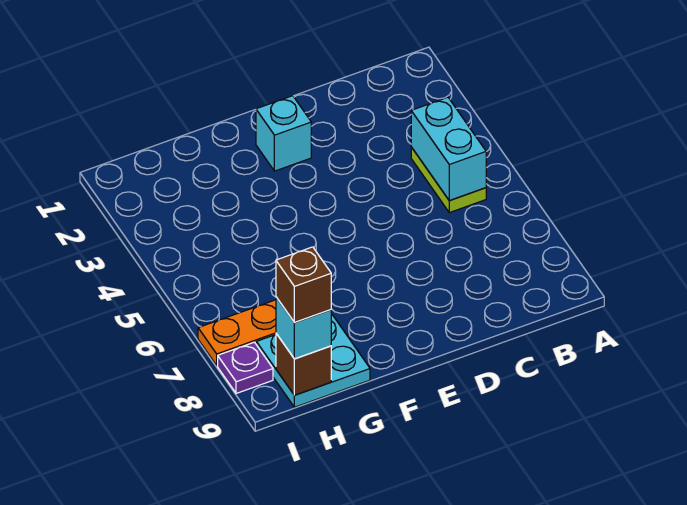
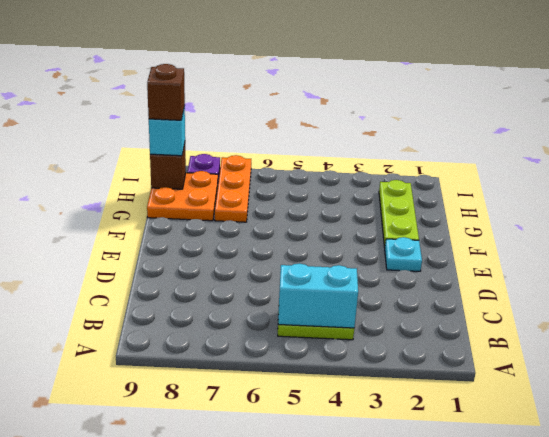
cyan brick E2 level 1 -> cyan plate E2 level 1
none -> lime plate F2:H2 level 1
cyan plate G8:H9 level 1 -> orange plate G8:H9 level 1

